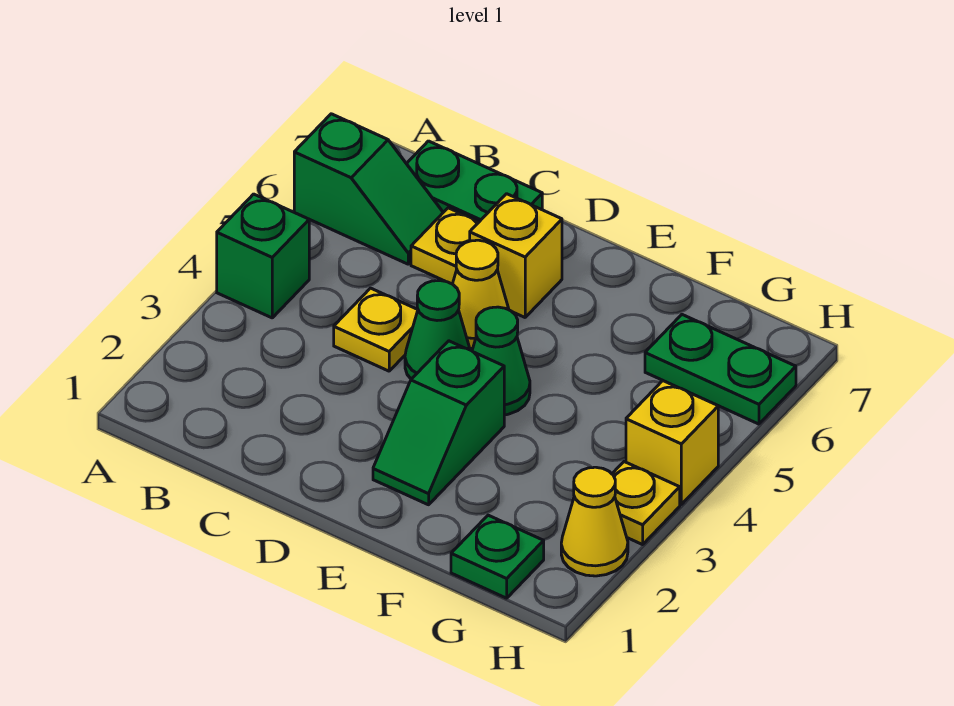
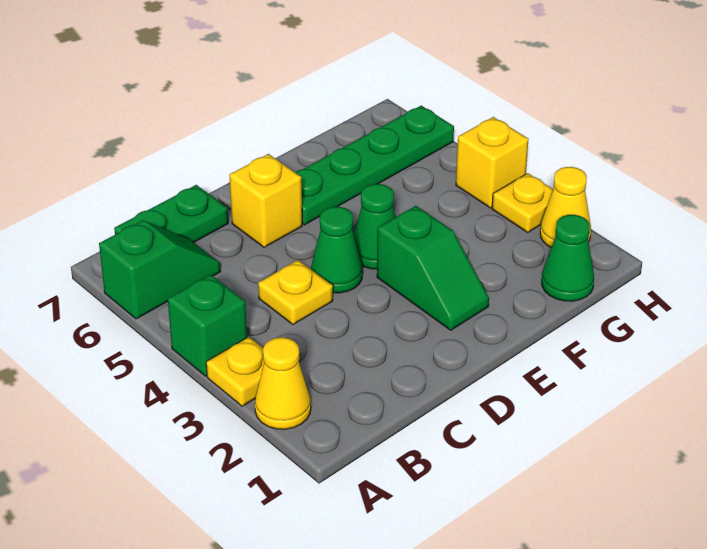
yellow plate C6 level 1 -> yellow plate A3 level 1
yellow cone D5 level 1 -> yellow cone A2 level 1
green plate G1 level 1 -> green cone G1 level 1
green plate G6:H6 level 1 -> green plate E6:H6 level 1

